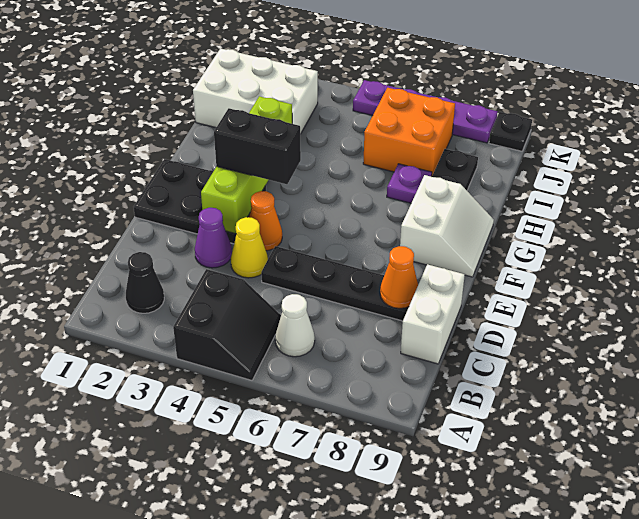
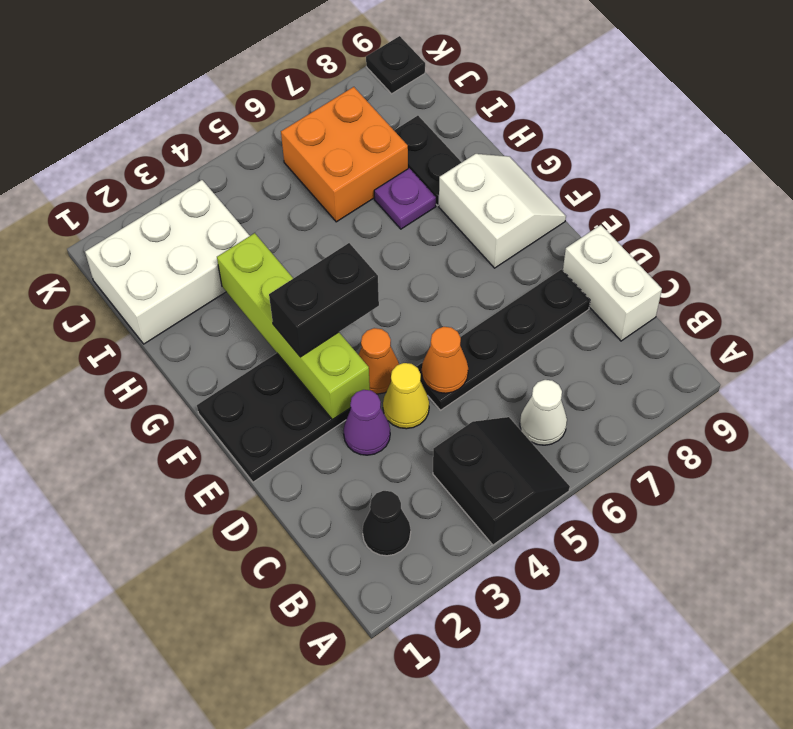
orange cone D8 level 2 -> orange cone D5 level 2
purple plate K5:K8 level 1 -> none

